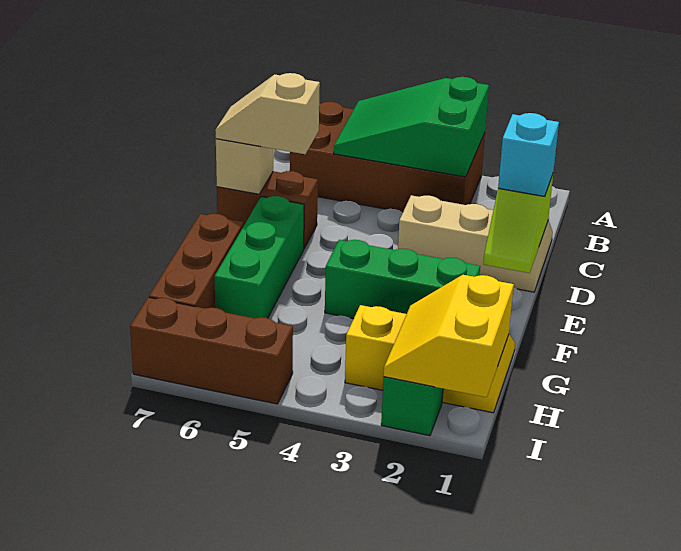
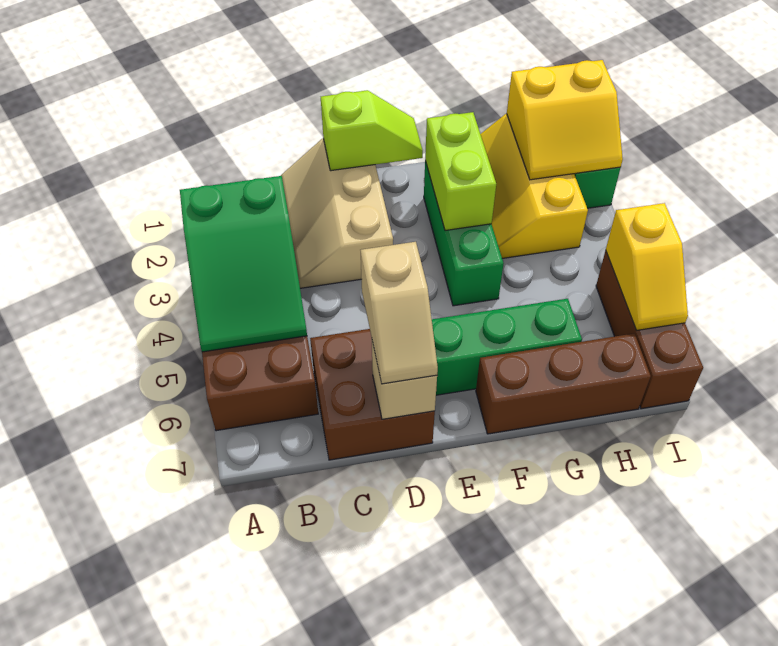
cyan brick D1 level 3 -> none
brown brick D6:D7 level 1 -> brown brick C6:D7 level 1
none -> lime brick F2:F3 level 2
none -> yellow slope I5:I6 level 2 top 5

